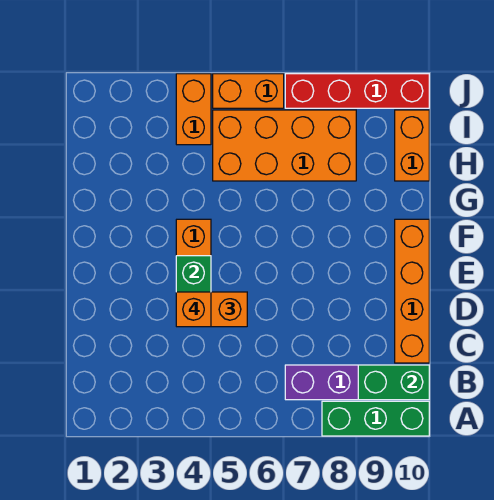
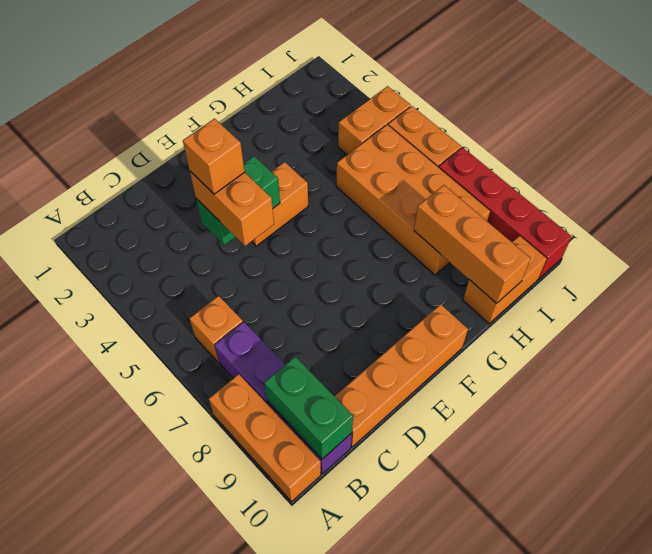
green brick A8:A10 level 1 -> orange brick A8:A10 level 1
none -> orange brick B6 level 1
none -> orange brick H8:H10 level 2

